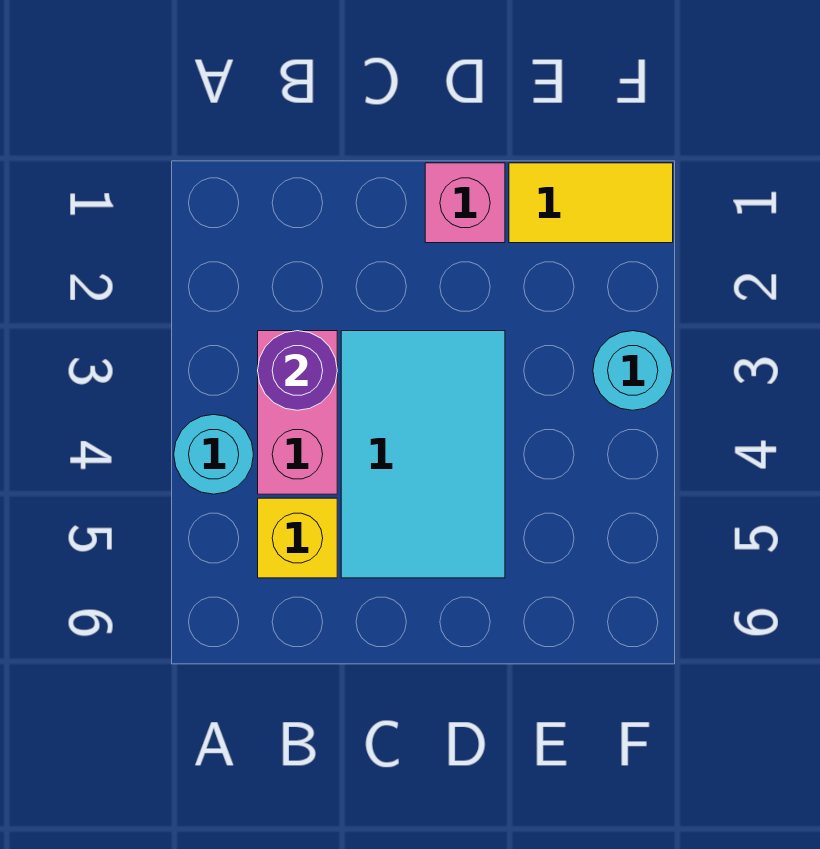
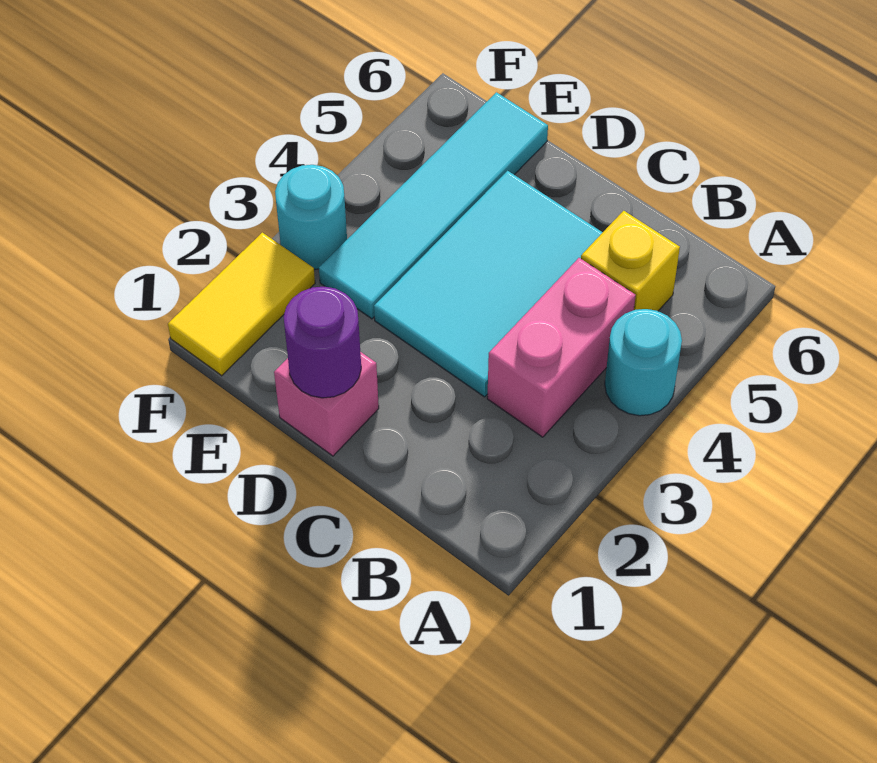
purple round brick B3 level 2 -> purple round brick D1 level 2
yellow tile E1:F1 level 1 -> yellow tile F1:F2 level 1
none -> cyan tile E3:E6 level 1

